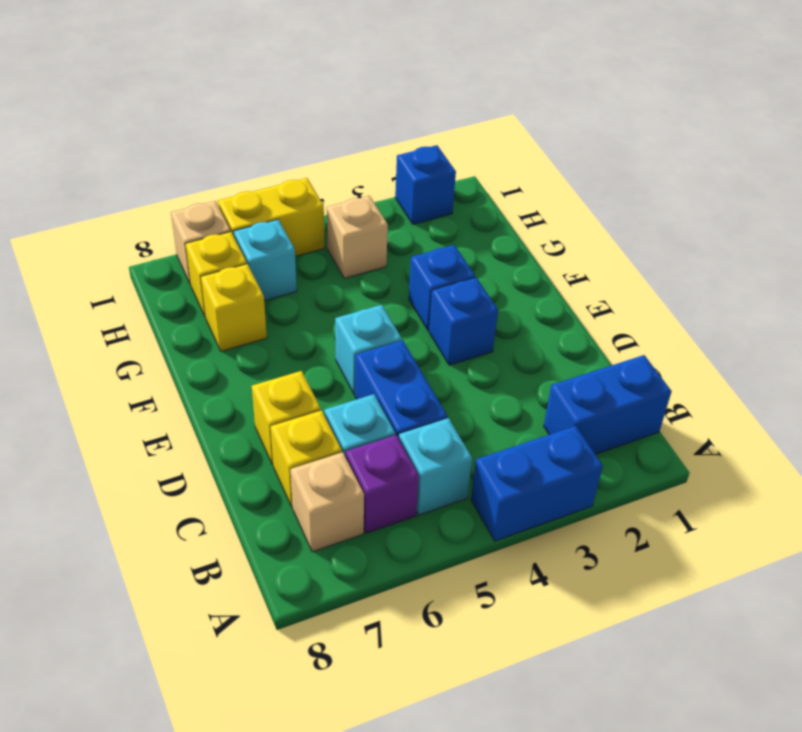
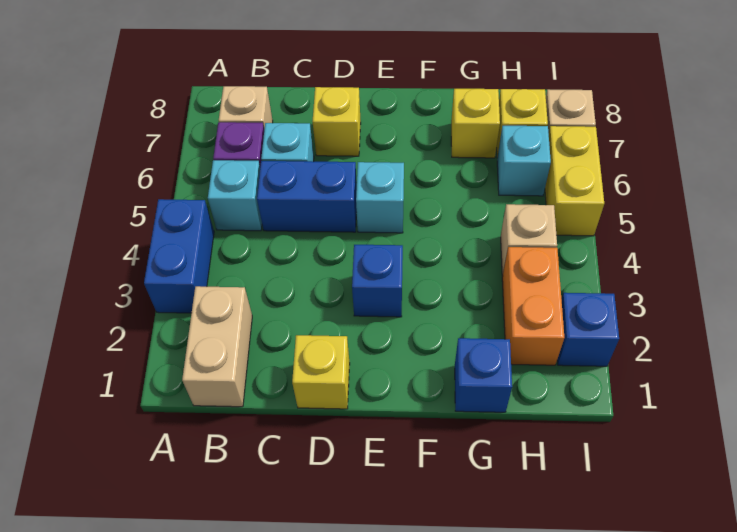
blue brick B1:B2 level 1 -> tan brick B1:B2 level 1
yellow brick C7 level 1 -> yellow brick D1 level 1
blue brick F3 level 1 -> blue brick G1 level 1
none -> orange brick H2:H3 level 1

